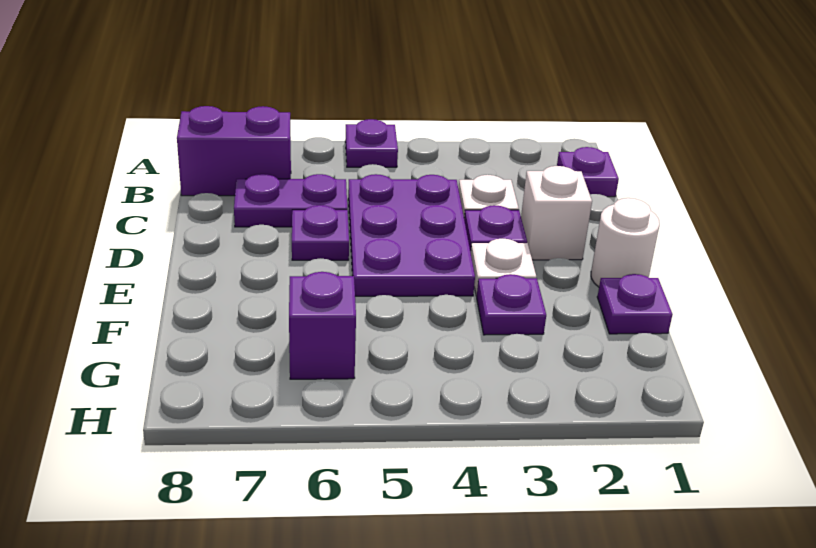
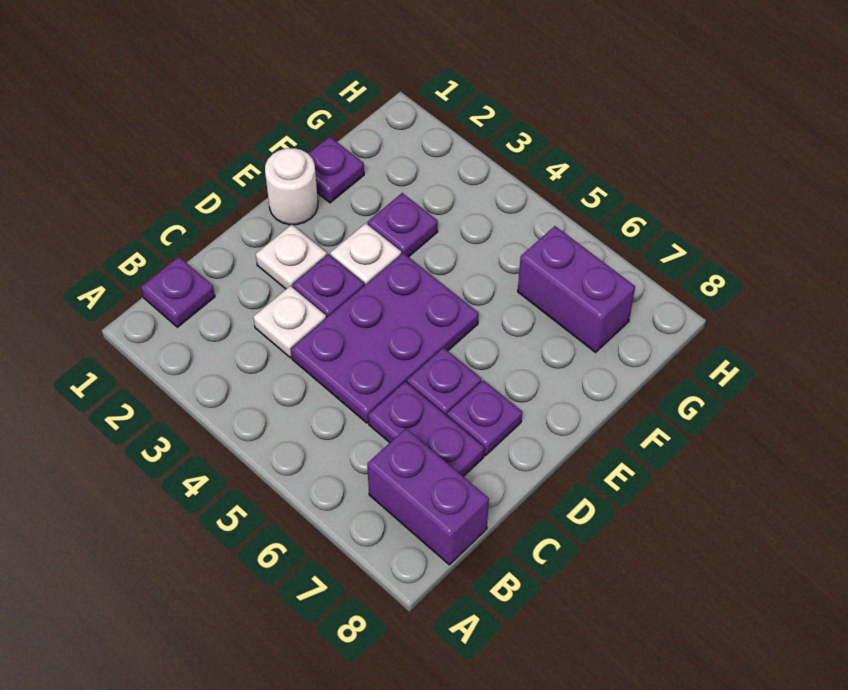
purple plate A5 level 1 -> purple plate D7 level 1
white brick D2 level 1 -> white plate D2 level 1
purple brick G6 level 1 -> purple brick G6:G7 level 1

